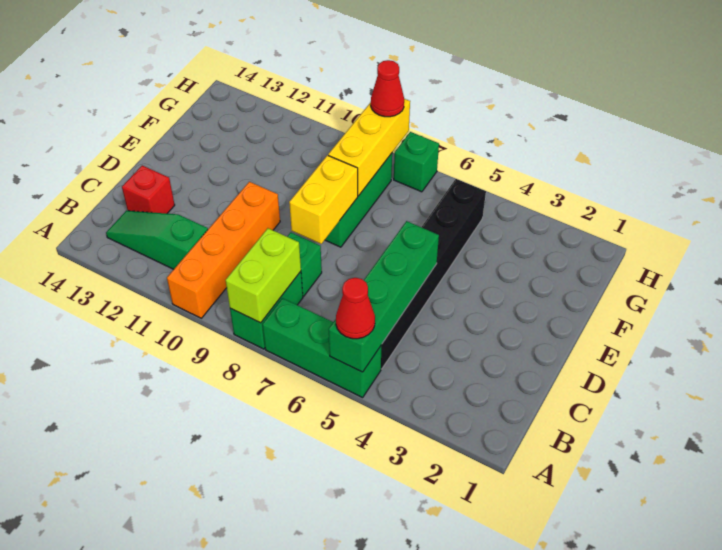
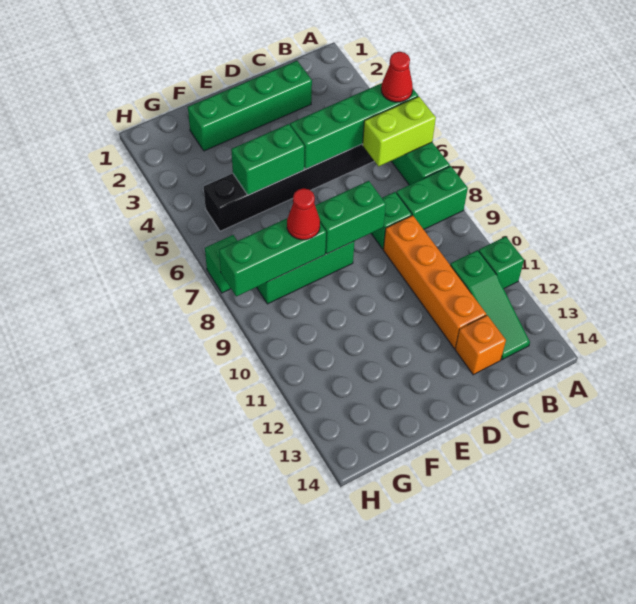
lime brick A8:B8 level 2 -> lime brick A6:B6 level 2
orange brick A10:D10 level 1 -> orange brick C9:C12 level 1
none -> green brick A11 level 1
none -> green brick C2:F2 level 1
red brick C13 level 1 -> orange brick C13 level 1
yellow brick D8:E8 level 2 -> green brick D8:E8 level 2
none -> green brick E5:F5 level 2
yellow brick F8:H8 level 2 -> green brick F8:H8 level 2
red cone H8 level 3 -> red cone F8 level 3

